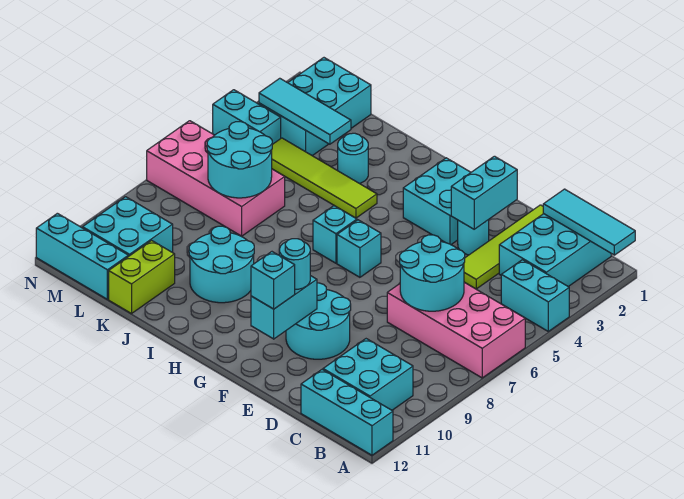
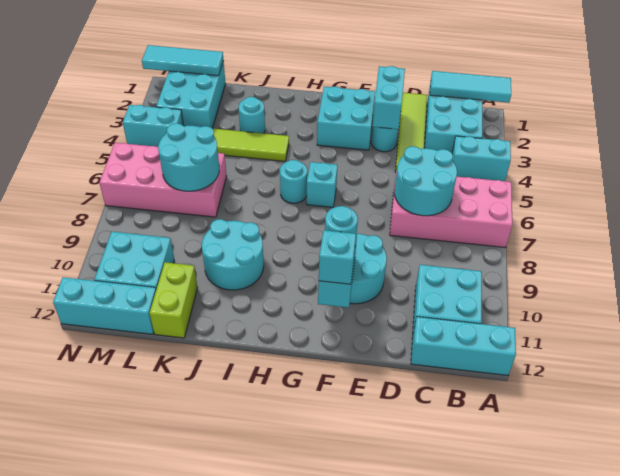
cyan brick H6 level 1 -> cyan round brick H6 level 1
cyan tile K3:M3 level 2 -> cyan tile L1:N1 level 2

